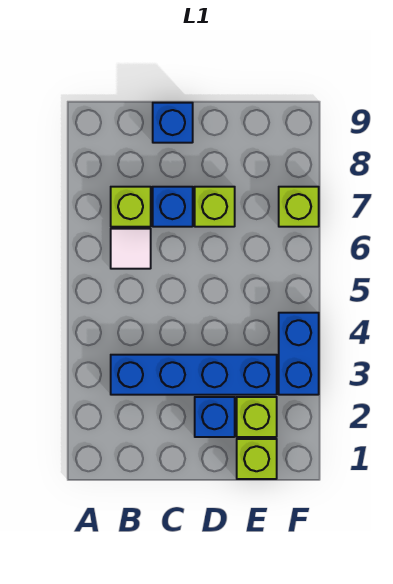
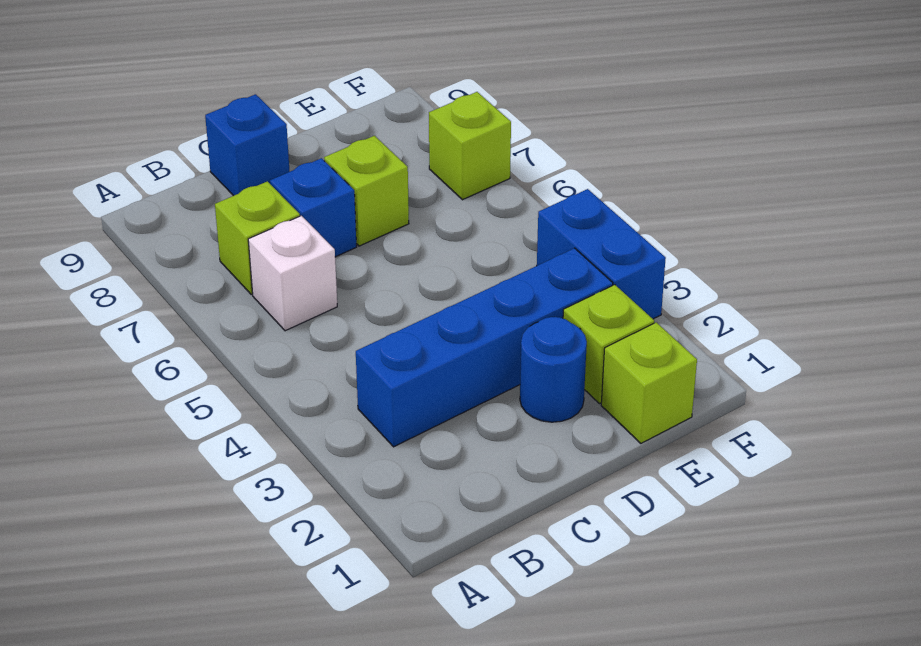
white tile B6 level 1 -> white brick B6 level 1
blue brick D2 level 1 -> blue round brick D2 level 1

